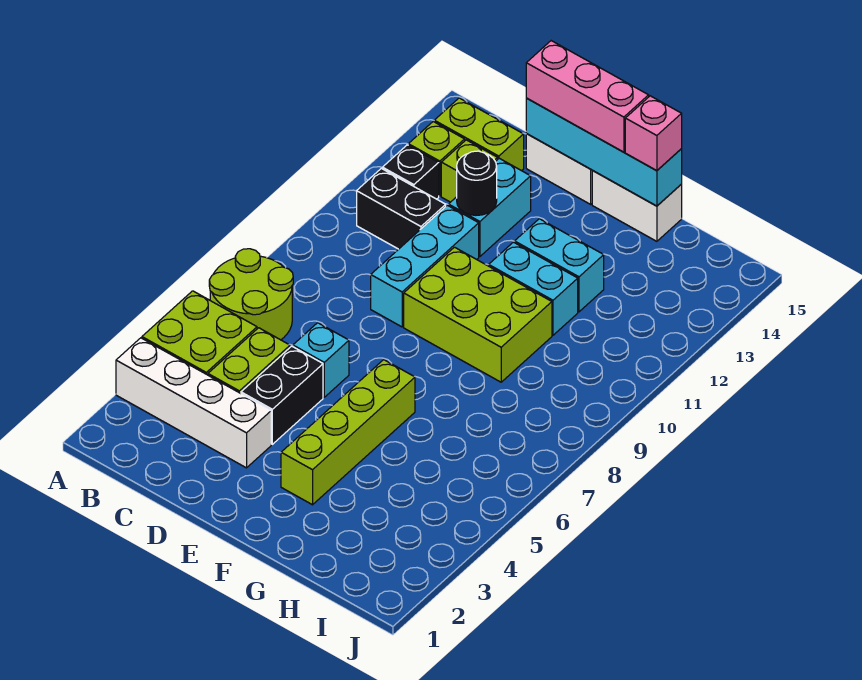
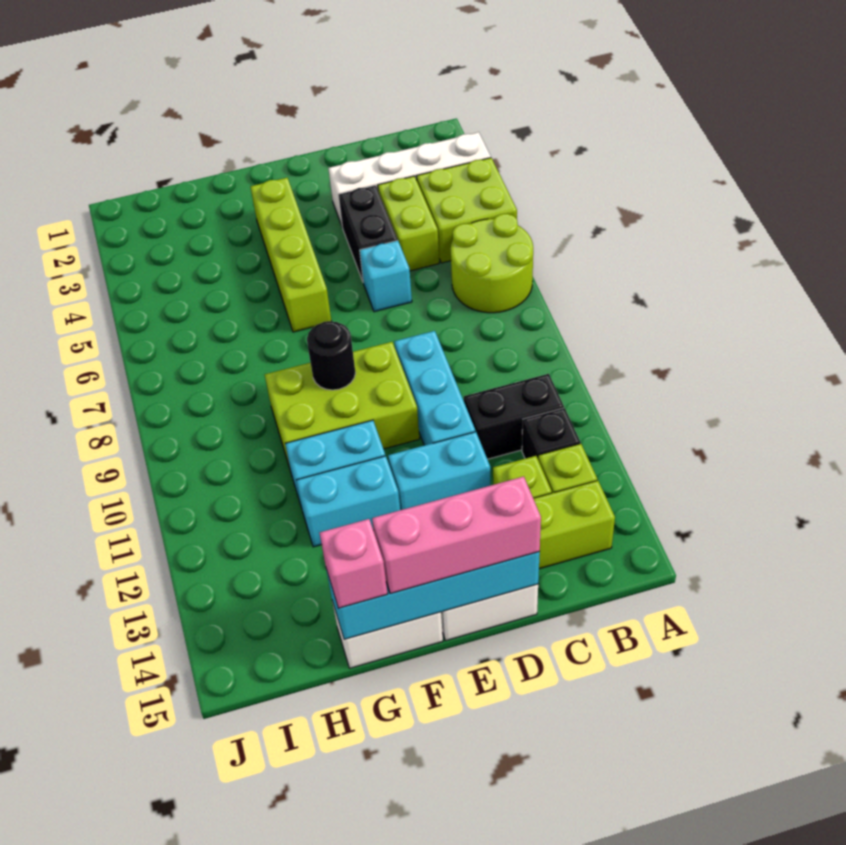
cyan brick D12:D13 level 1 -> cyan brick D12:E12 level 1
black round brick D12 level 2 -> black round brick F9 level 2

